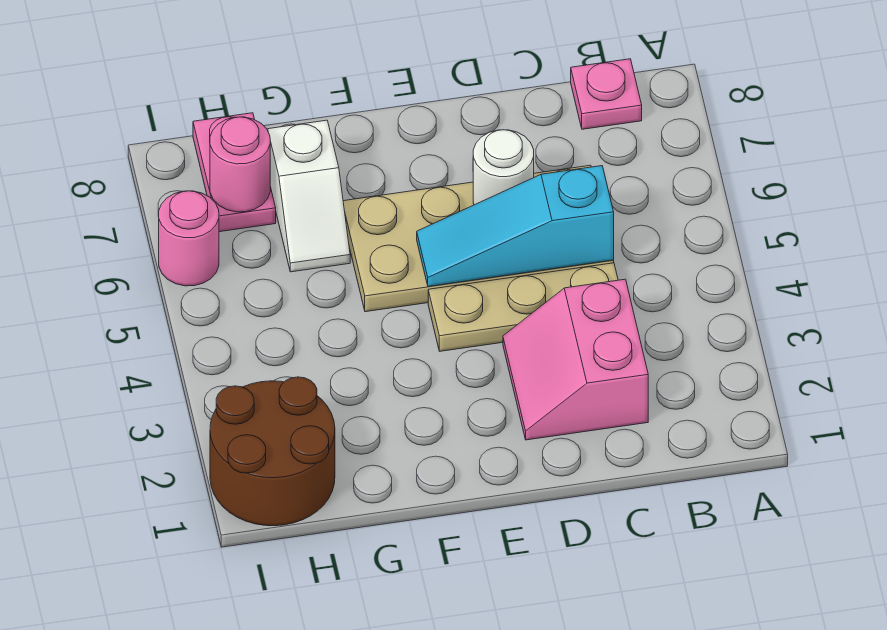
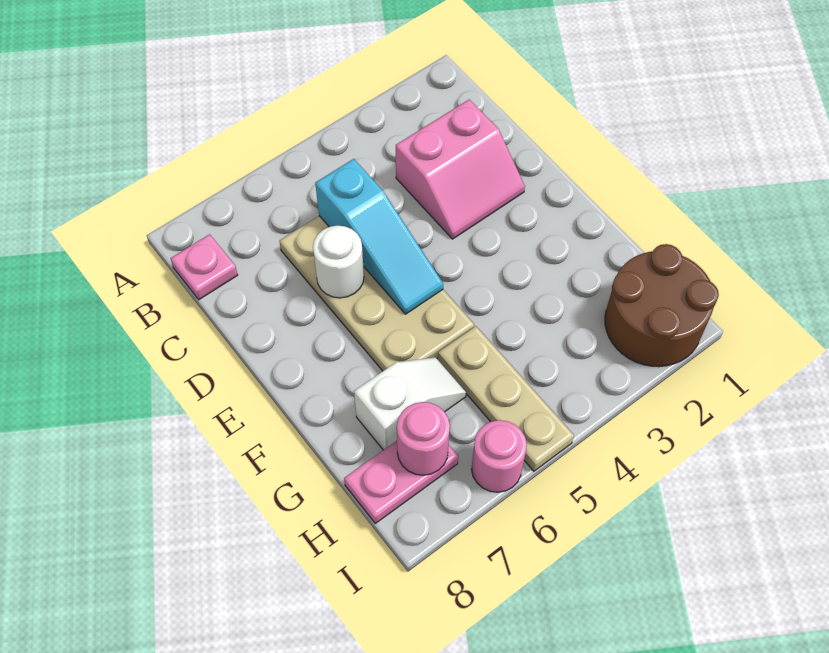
tan plate C4:E4 level 1 -> tan plate G5:I5 level 1

